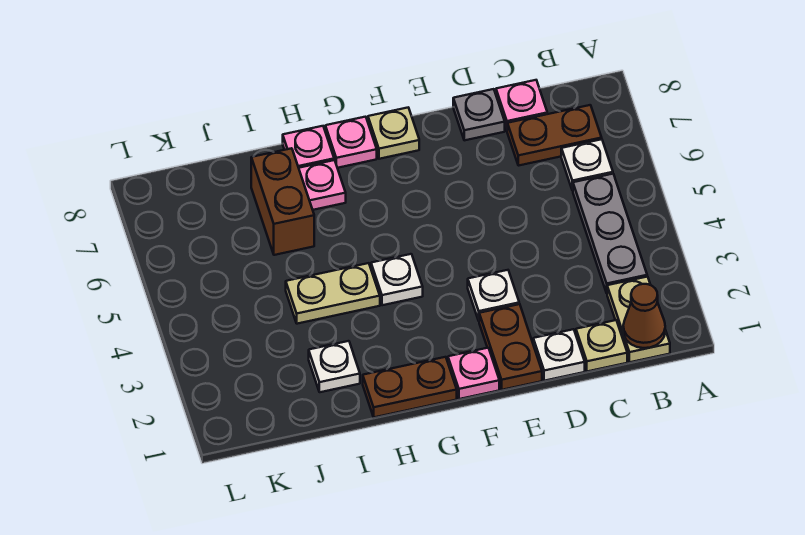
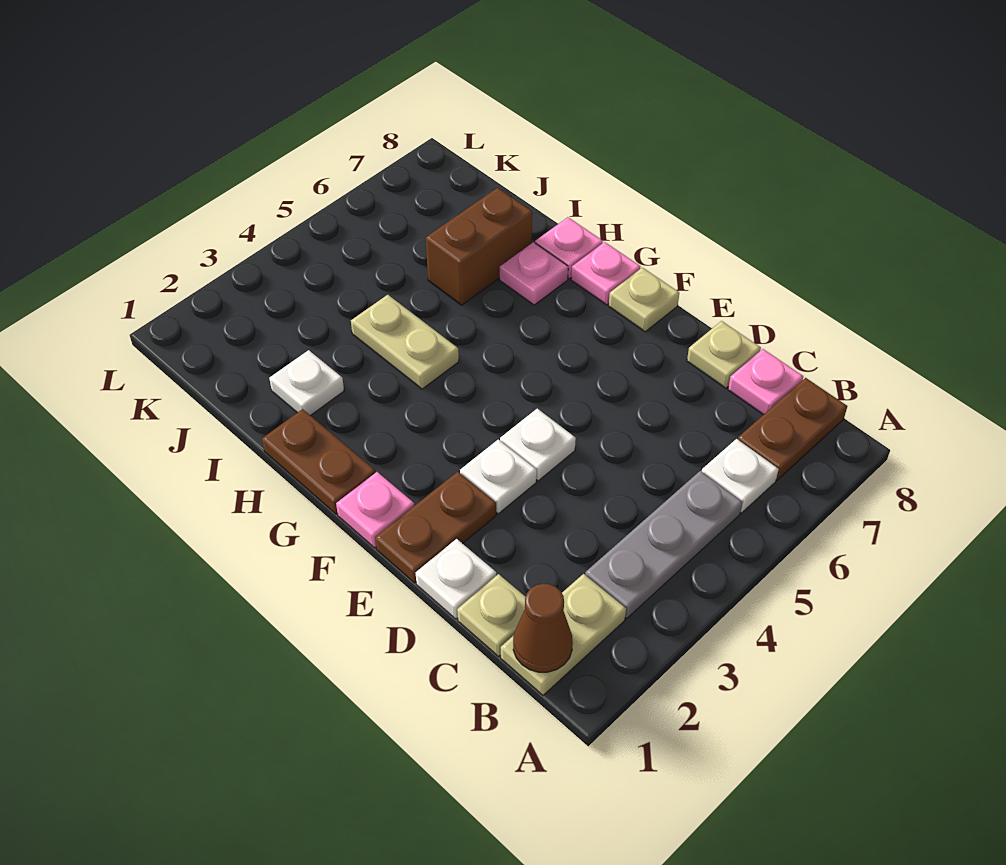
brown plate B7:C7 level 1 -> brown plate B7:B8 level 1
grey plate D8 level 1 -> tan plate D8 level 1
white plate G4 level 1 -> white plate E4 level 1

